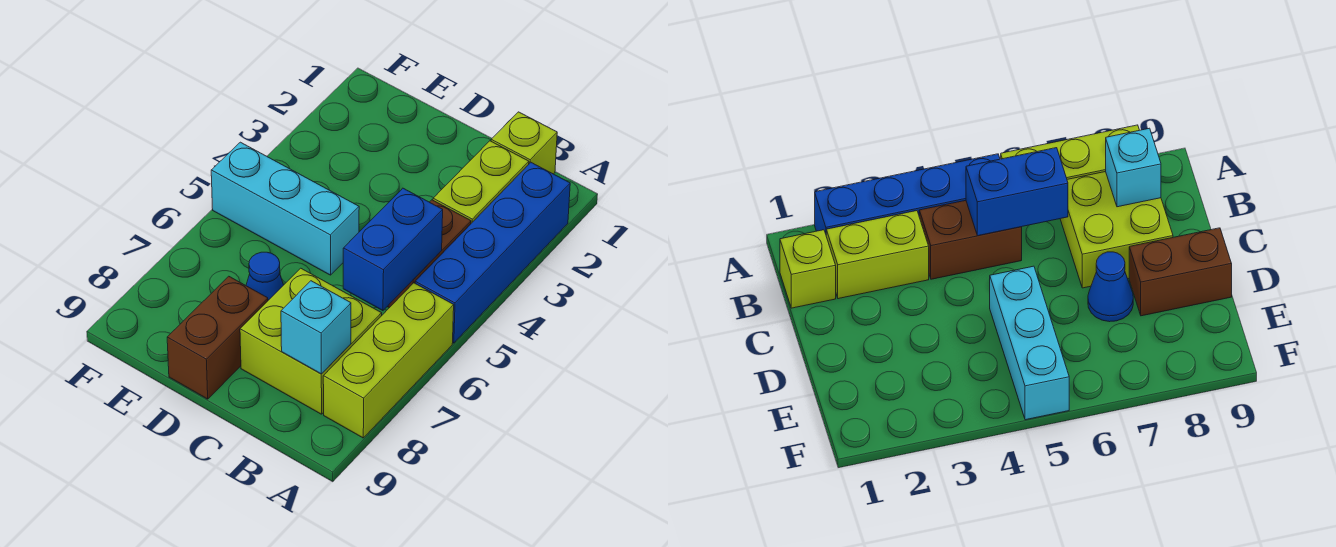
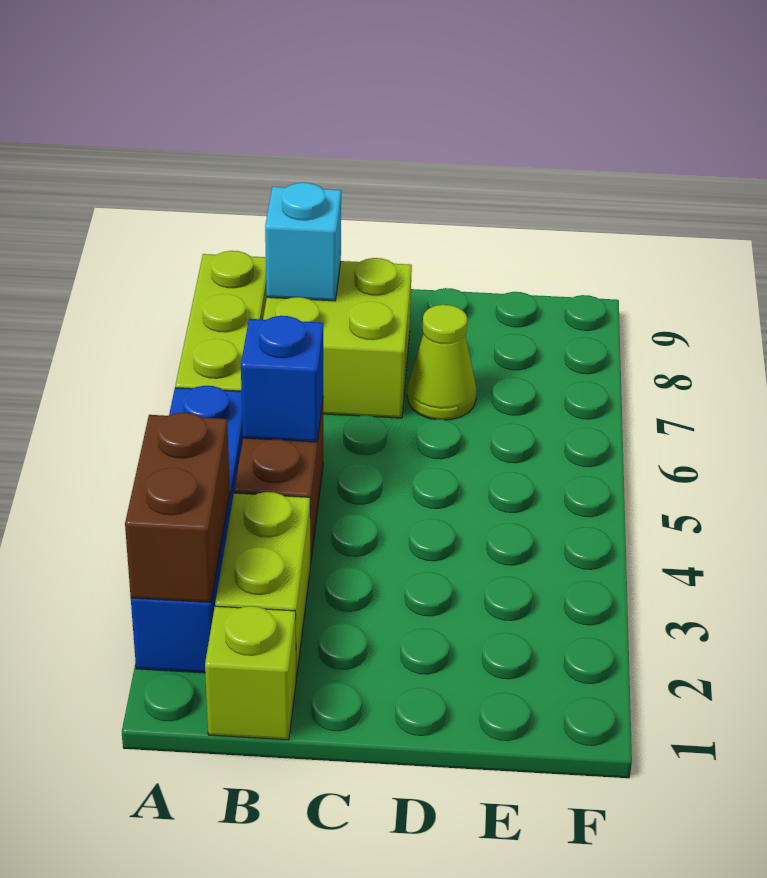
blue brick B5:B6 level 2 -> blue brick B5 level 2
cyan brick D5:F5 level 1 -> none
blue cone D7 level 1 -> lime cone D7 level 1
brown brick D8:D9 level 1 -> brown brick A2:A3 level 2

